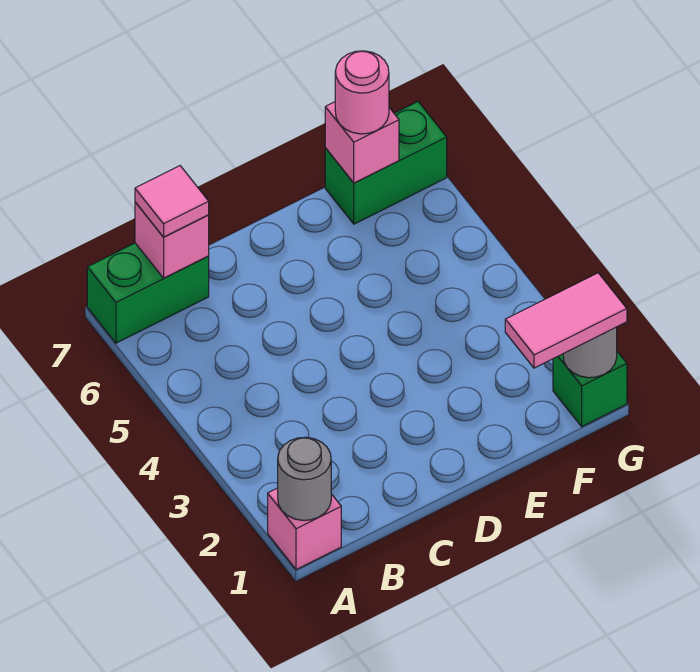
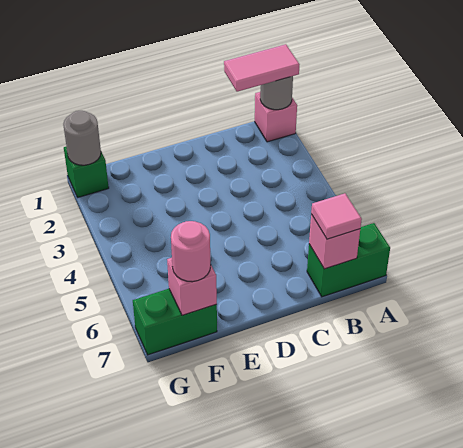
pink tile F1:G1 level 3 -> pink tile A1:B1 level 3

